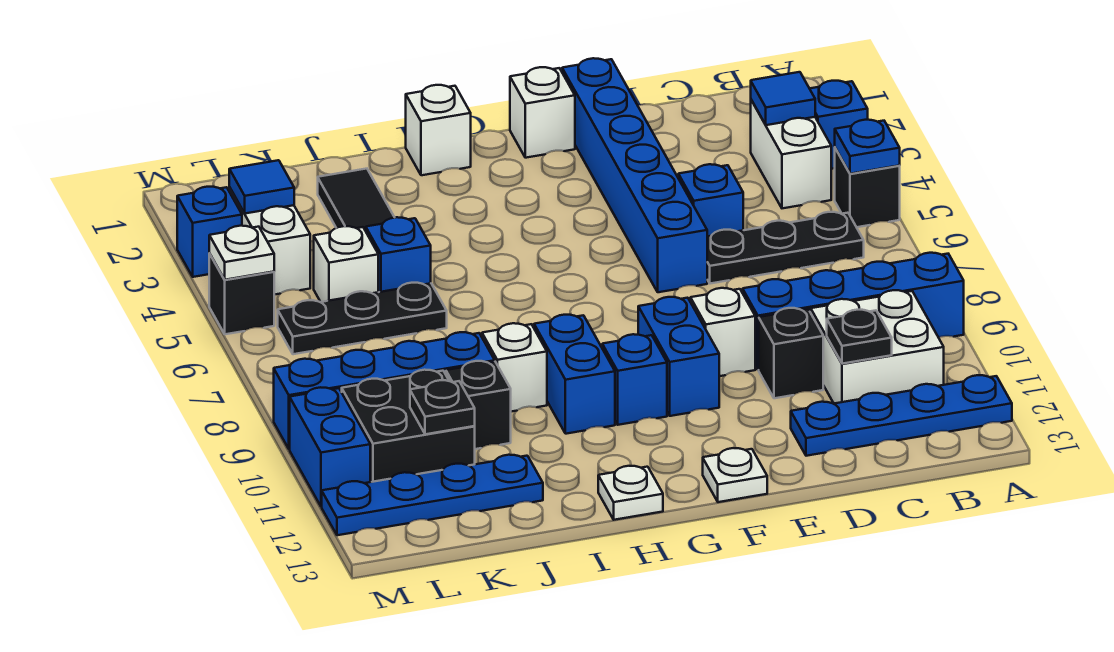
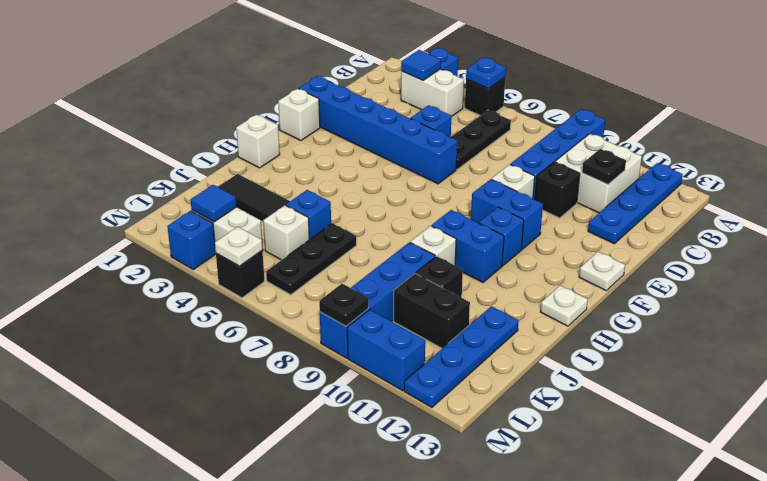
black brick K10:L11 level 1 -> black brick K10:K11 level 1
black plate K11 level 2 -> black plate M9 level 2

